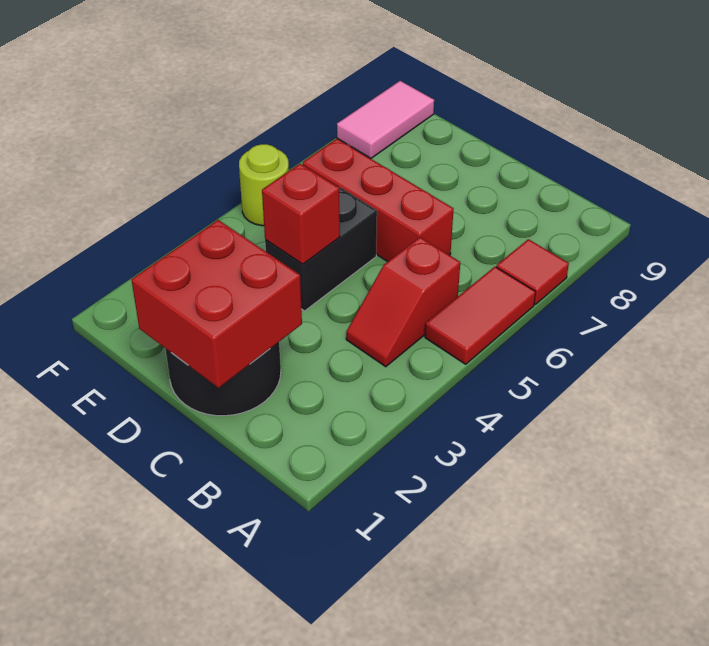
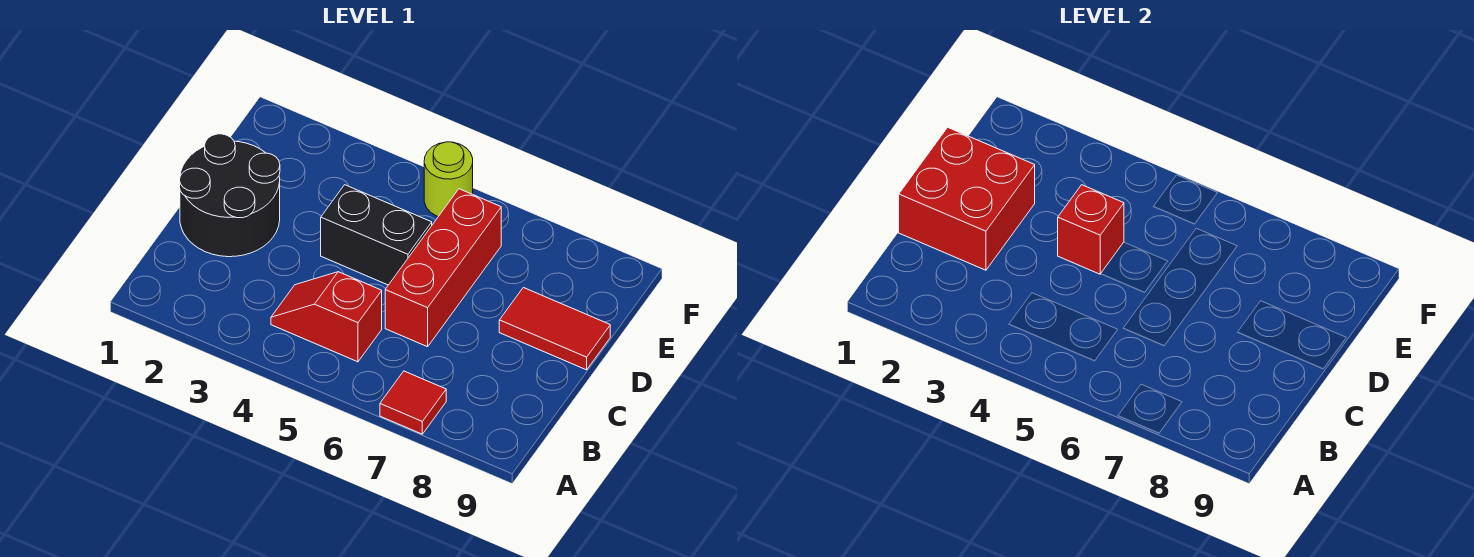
red tile A5:A6 level 1 -> red tile D8:D9 level 1
pink tile F8:F9 level 1 -> none

